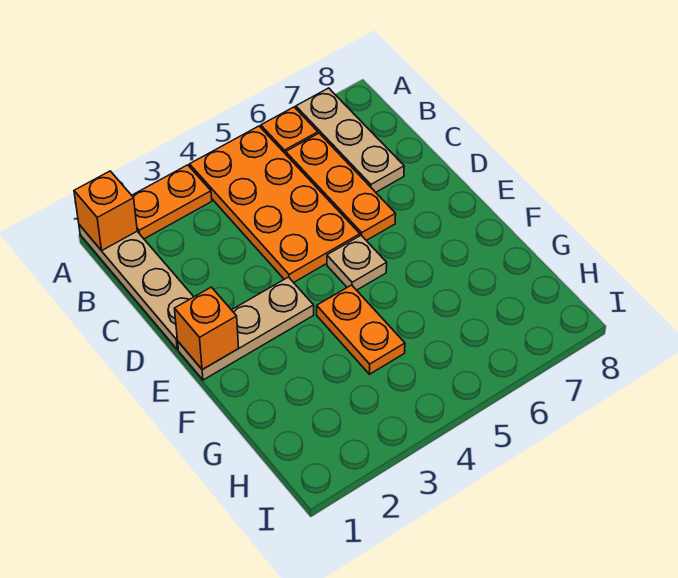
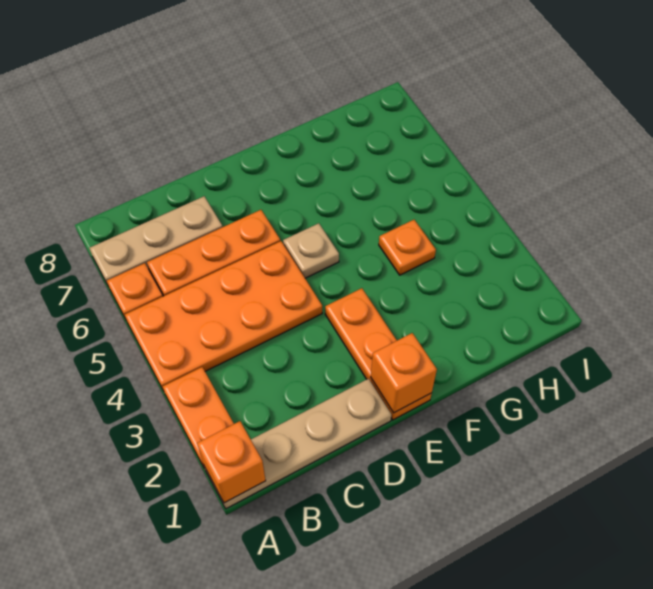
tan plate E1:E3 level 1 -> orange plate E1:E3 level 1
orange plate F4:G4 level 1 -> orange plate G4 level 1

